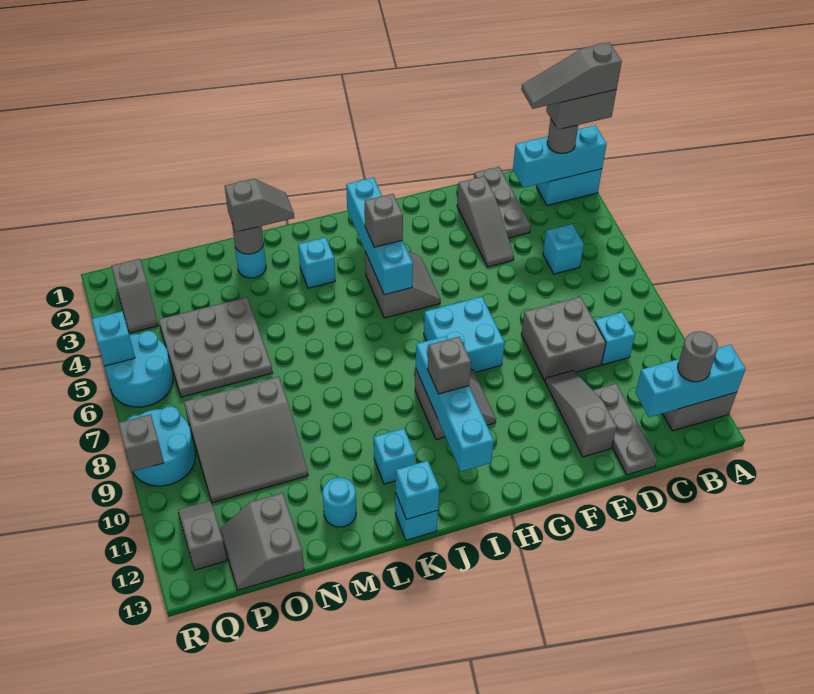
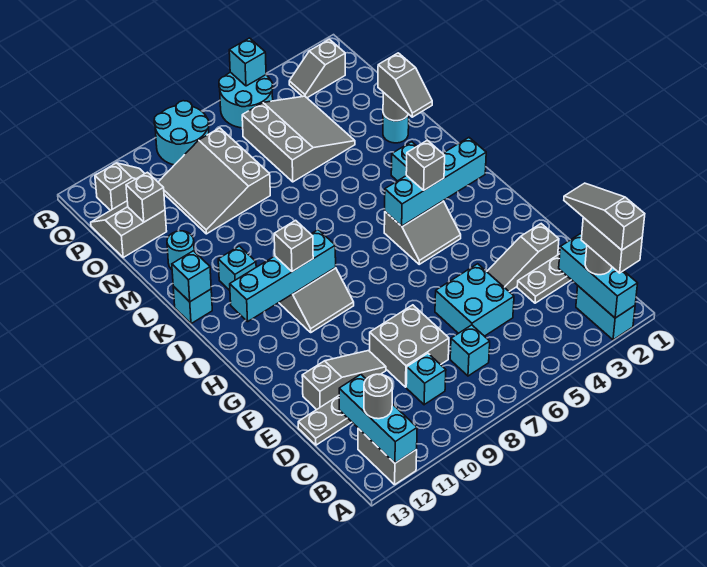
cyan brick C5 level 1 -> cyan brick C7 level 1
cyan brick G7:H8 level 1 -> cyan brick D5:E6 level 1
grey plate N4:P6 level 1 -> grey slope N4:P6 level 1 top 6
grey brick R9 level 2 -> grey brick O12 level 2

